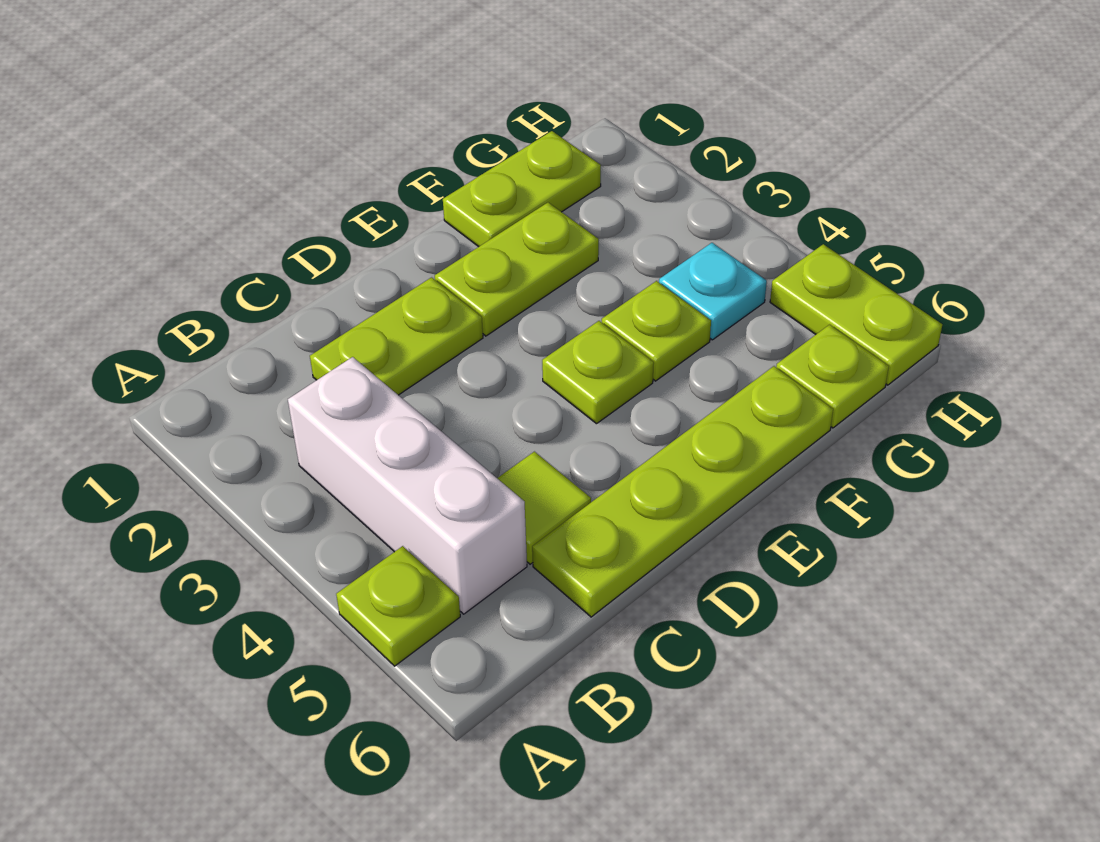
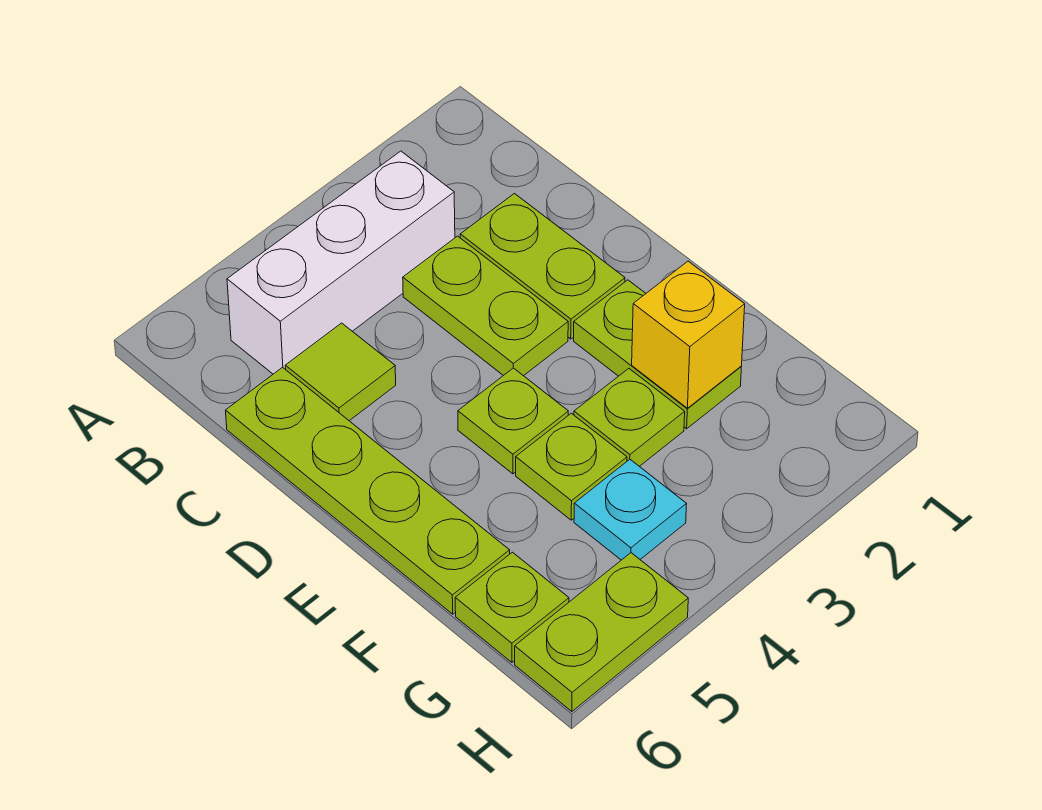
lime plate A5 level 1 -> lime plate F3 level 1
lime plate F1:G1 level 1 -> lime plate C3:D3 level 1
none -> yellow brick F2 level 2

